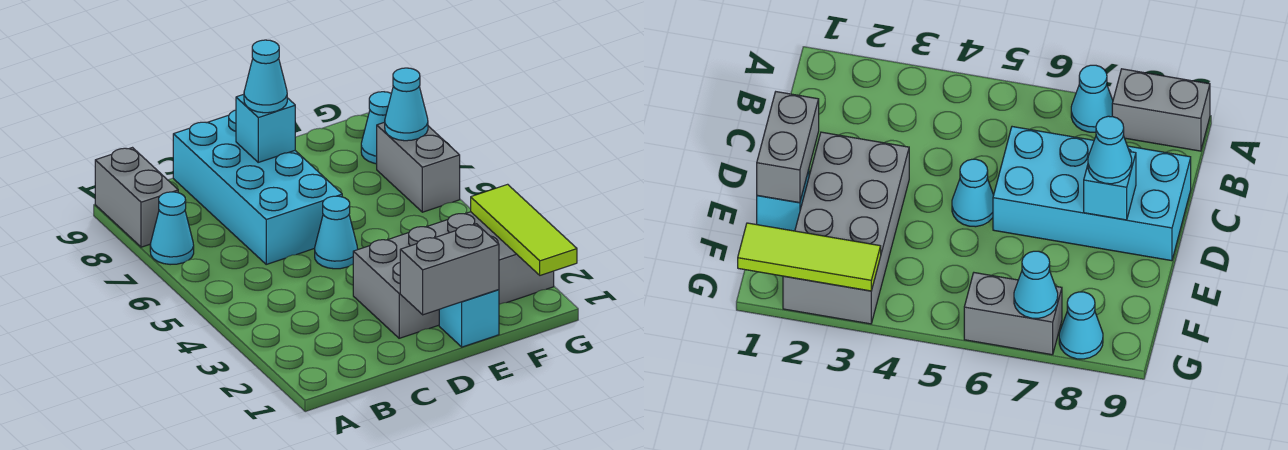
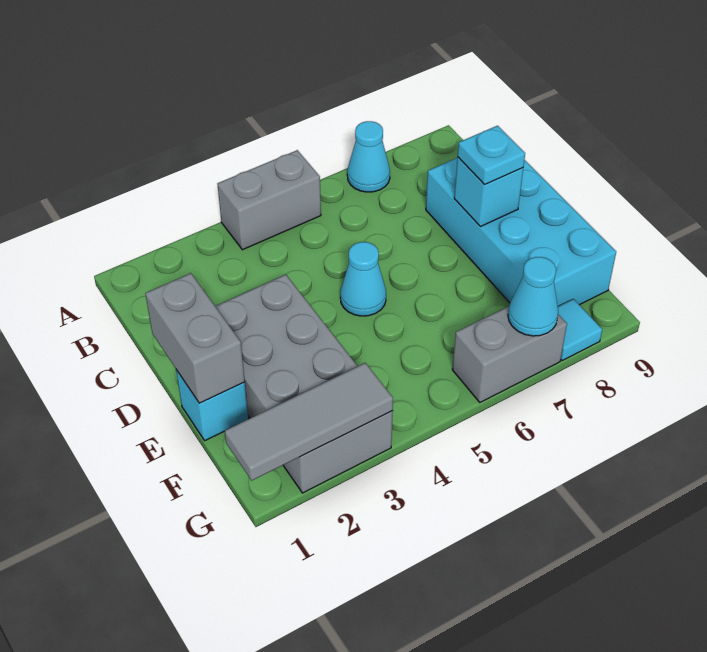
grey brick A8:A9 level 1 -> grey brick A4:A5 level 1
cyan brick C6:D9 level 1 -> cyan brick C8:F9 level 1
cyan cone D8 level 3 -> cyan plate D8 level 3
lime tile G1:G3 level 2 -> grey tile G1:G3 level 2
cyan cone G8 level 1 -> cyan tile G8 level 1

